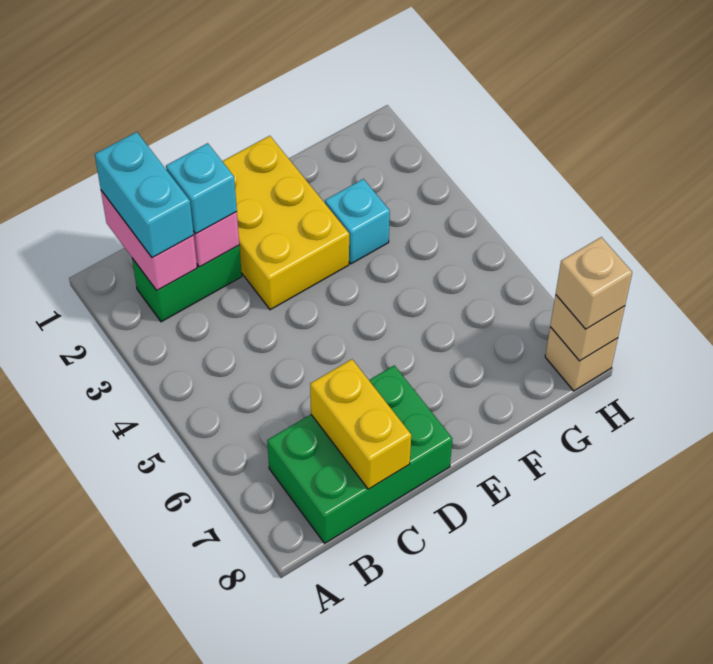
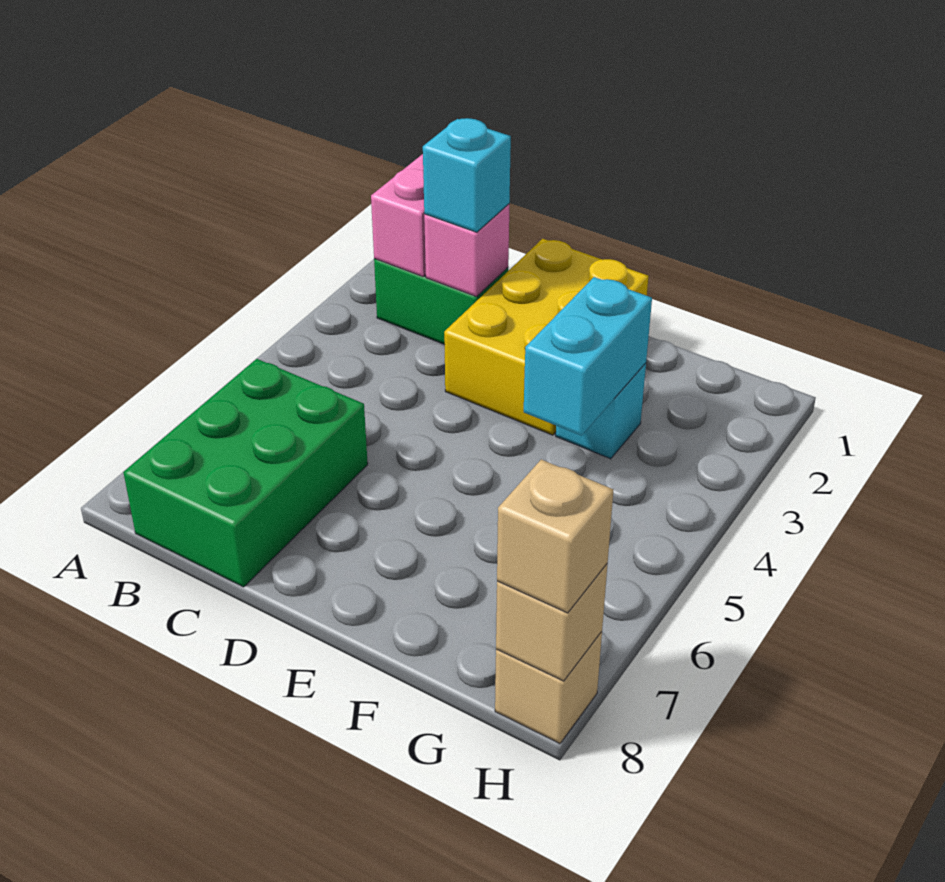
cyan brick B1:B2 level 3 -> cyan brick F3:F4 level 2
green brick B7:D8 level 1 -> green brick B6:C8 level 1
yellow brick C7:C8 level 2 -> none

